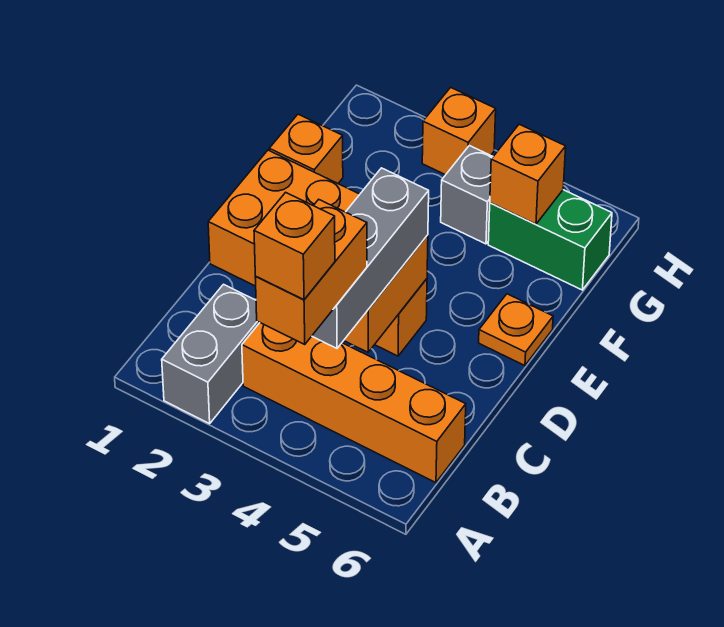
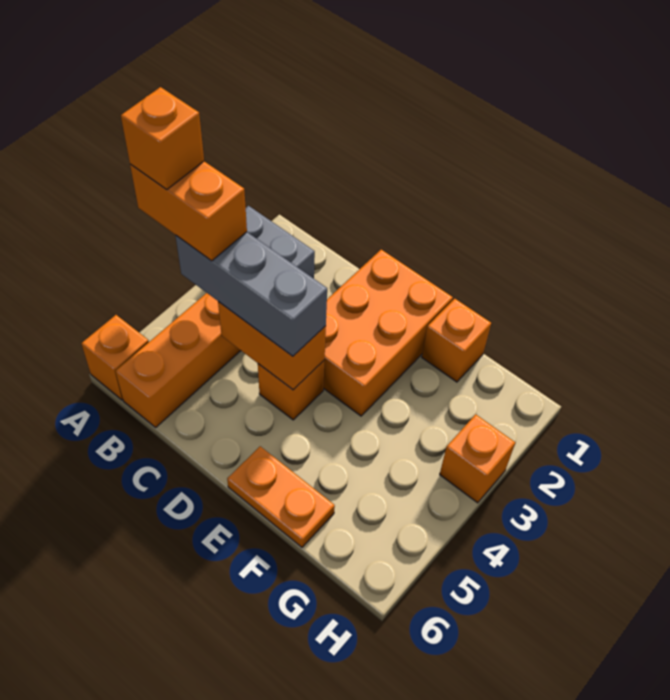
orange plate E6 level 1 -> orange plate E6:F6 level 1
grey brick G4 level 1 -> none
green brick G5:G6 level 1 -> none
orange brick G5 level 2 -> orange brick A6 level 1

